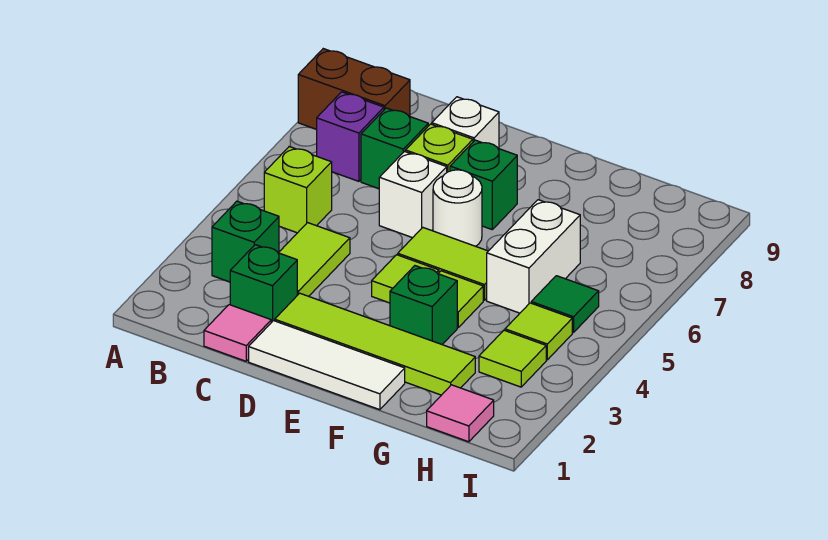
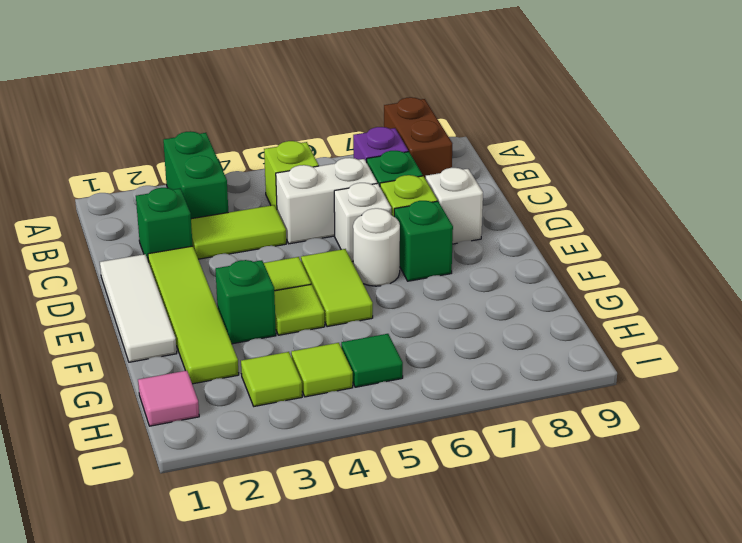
green brick B3 level 1 -> green brick A3:B3 level 1
pink tile C1 level 1 -> none
white brick G5:G6 level 1 -> white brick C5:C6 level 1

